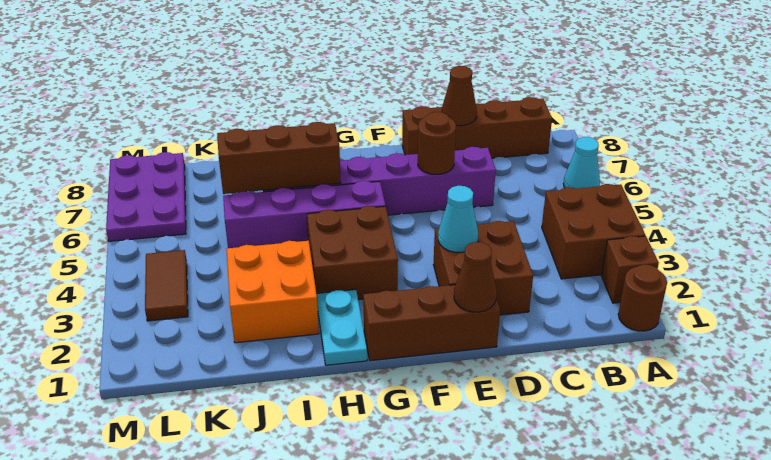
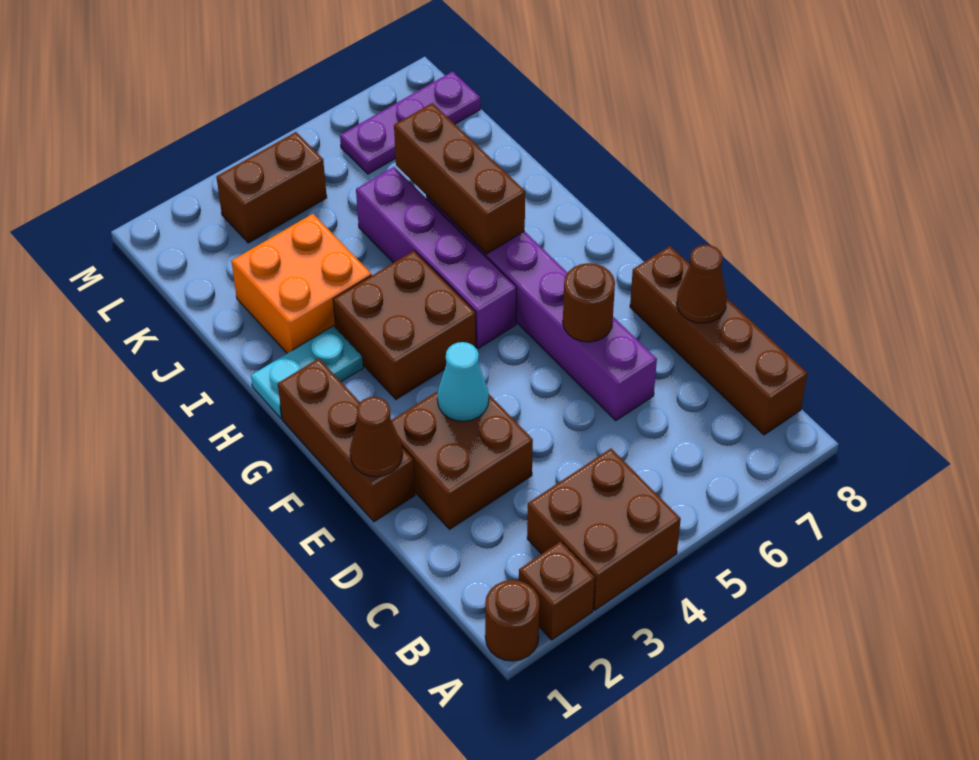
cyan cone A6 level 1 -> none
brown tile L3:L4 level 1 -> brown brick L3:L4 level 1
purple plate L6:M8 level 1 -> purple plate L6:L8 level 1

